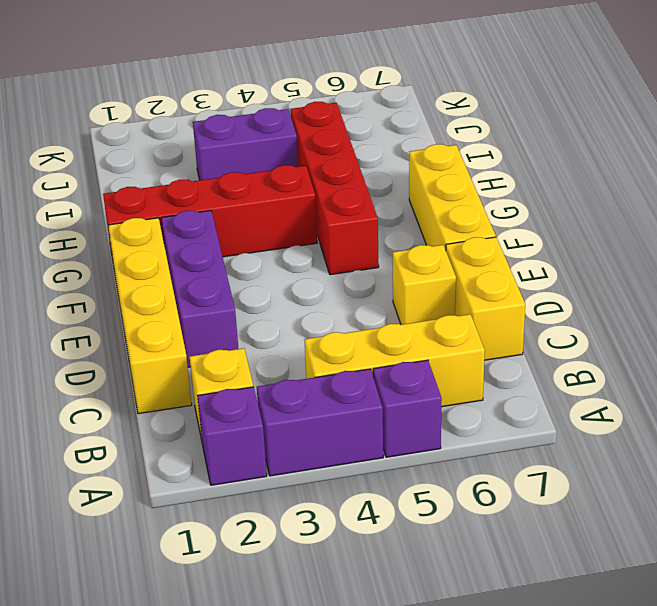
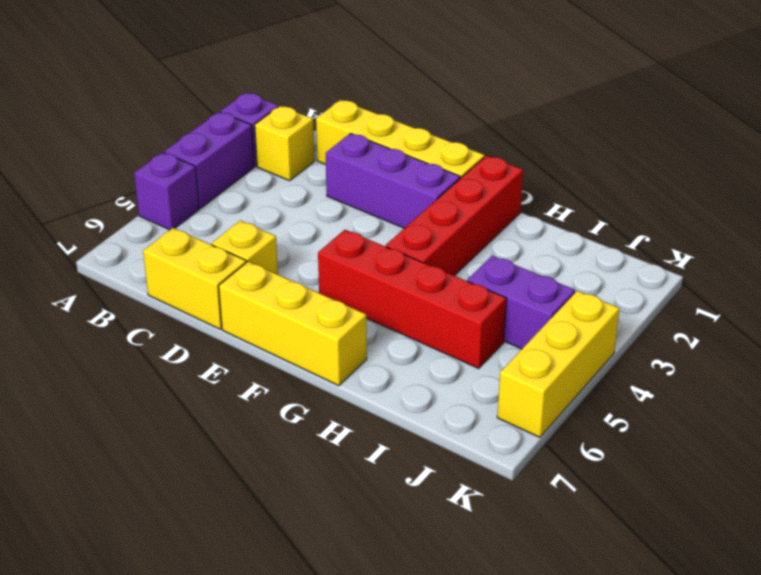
yellow brick B4:B6 level 1 -> yellow brick K4:K6 level 1
purple brick I3:I4 level 1 -> purple brick I4:J4 level 1

